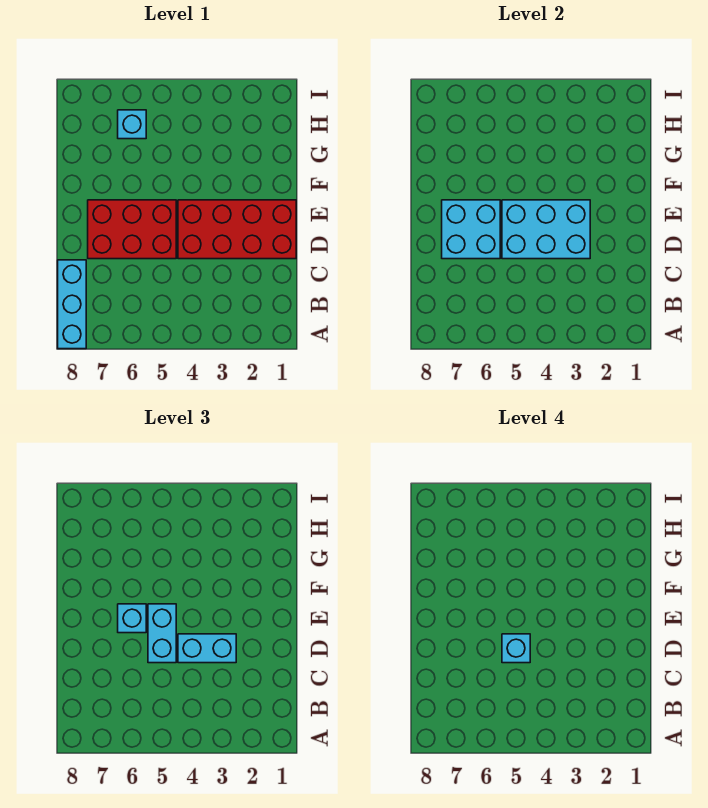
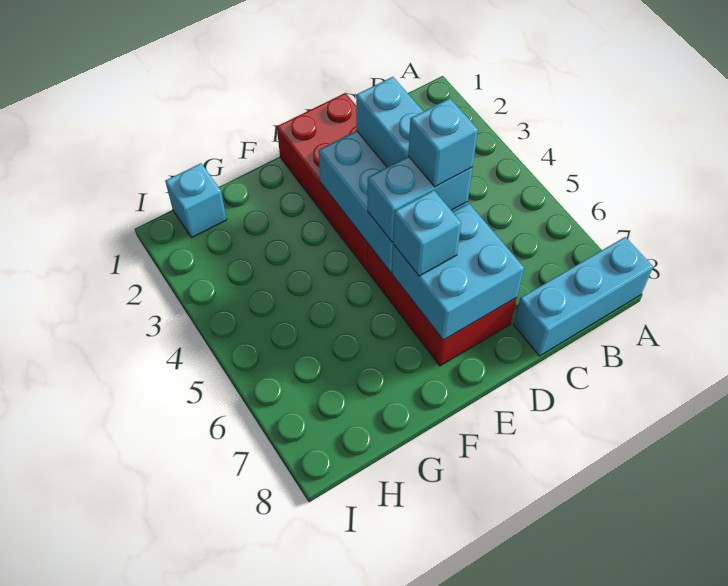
cyan brick H6 level 1 -> cyan brick H1 level 1

